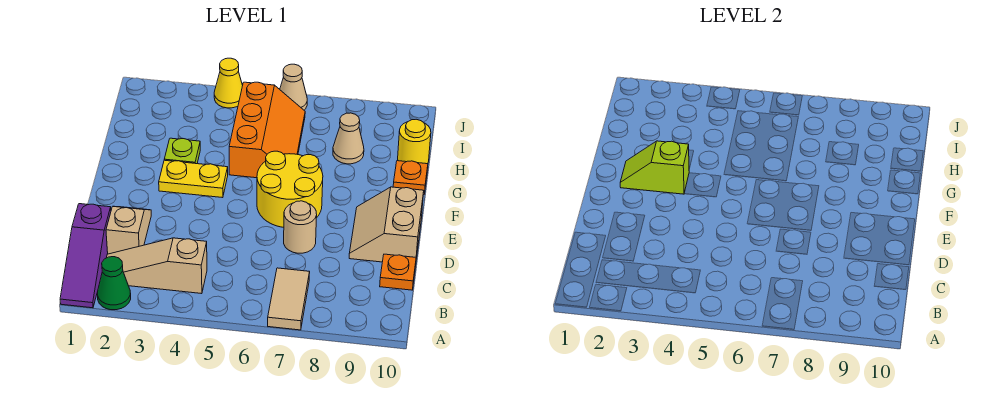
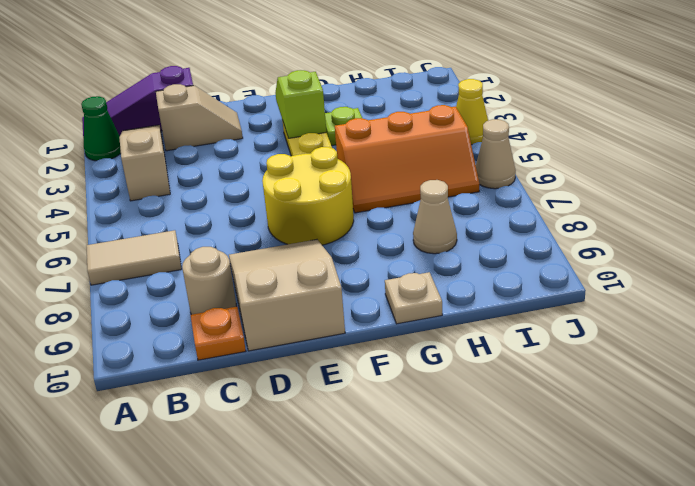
tan round brick D7 level 1 -> tan round brick C9 level 1
tan slope D9:E10 level 1 top 10 -> tan slope D8:E10 level 1 top 10
orange plate G10 level 1 -> tan plate G10 level 1
yellow round brick H10 level 1 -> none

